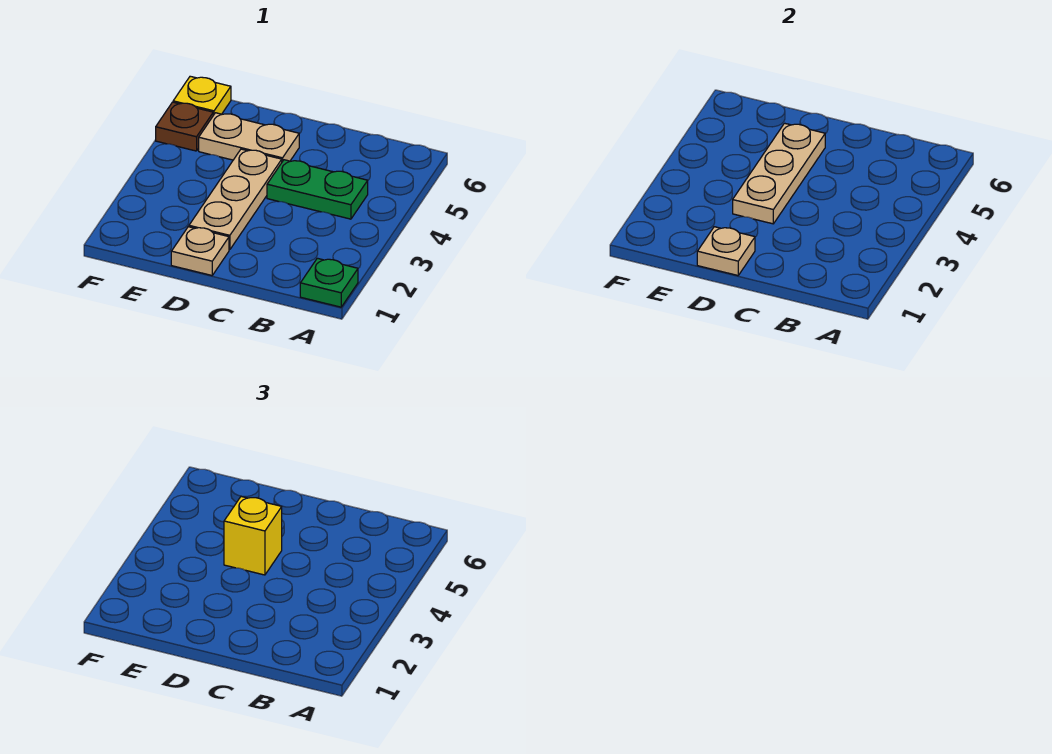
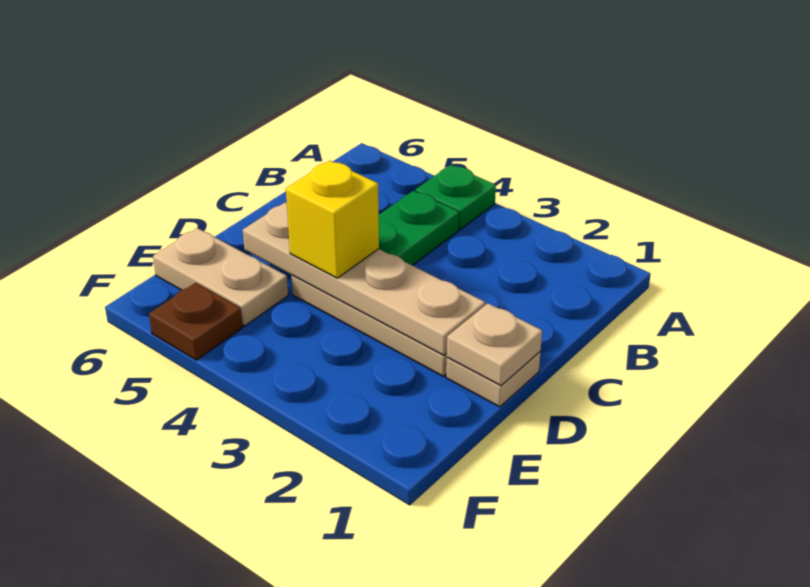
green plate A1 level 1 -> green plate A4 level 1
tan plate D3:D5 level 2 -> tan plate D2:D5 level 2
tan plate D5:E5 level 1 -> tan plate E5:E6 level 1
yellow plate F6 level 1 -> none

